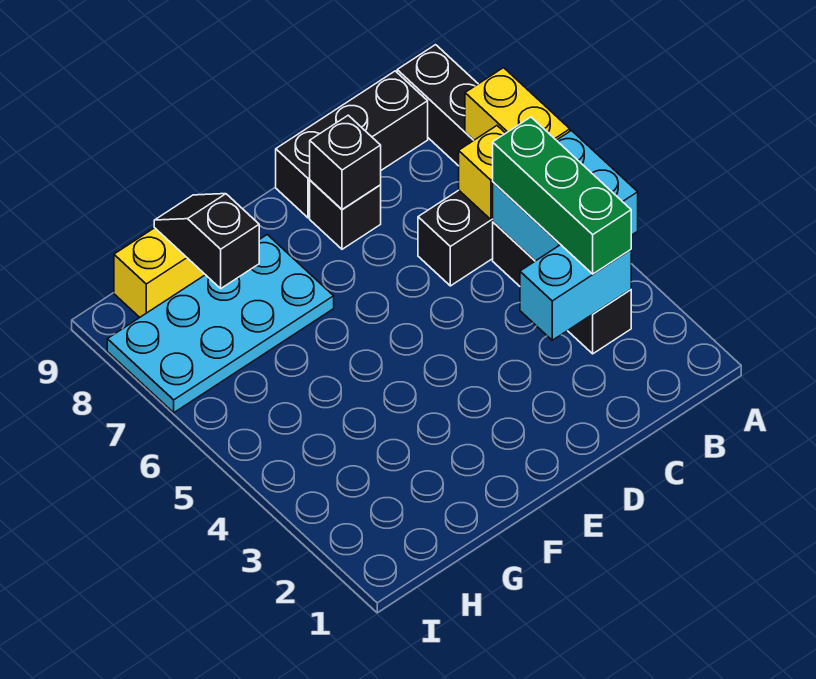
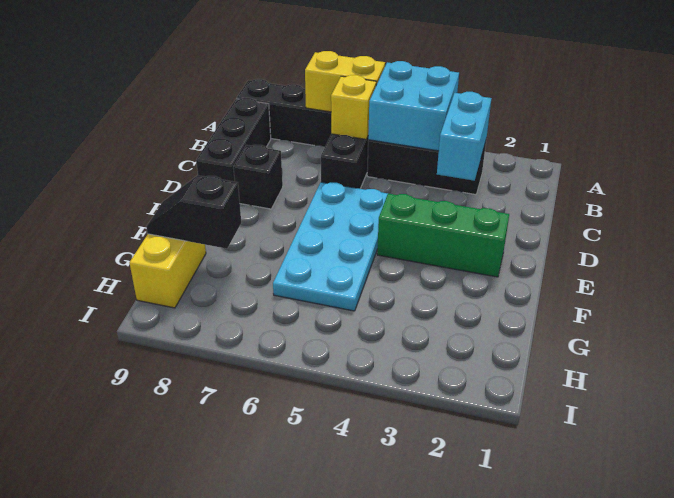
green brick B3:B5 level 3 -> green brick E2:E4 level 1
black brick D8 level 2 -> none
cyan plate F7:I8 level 1 -> cyan plate D5:G6 level 1

